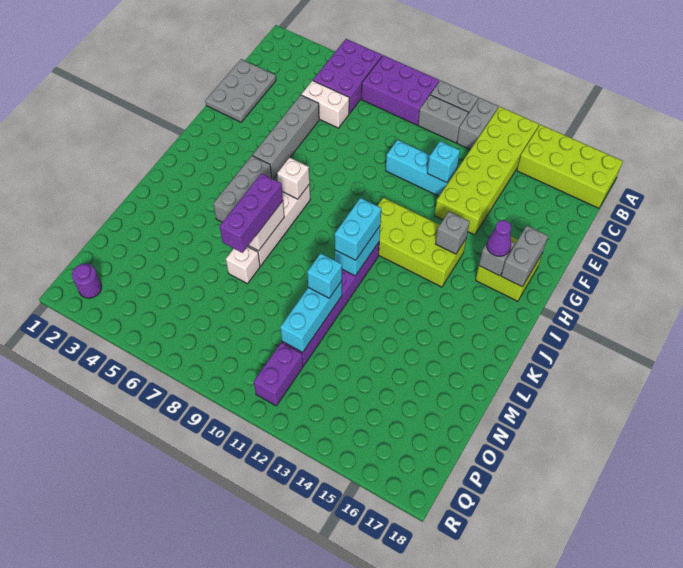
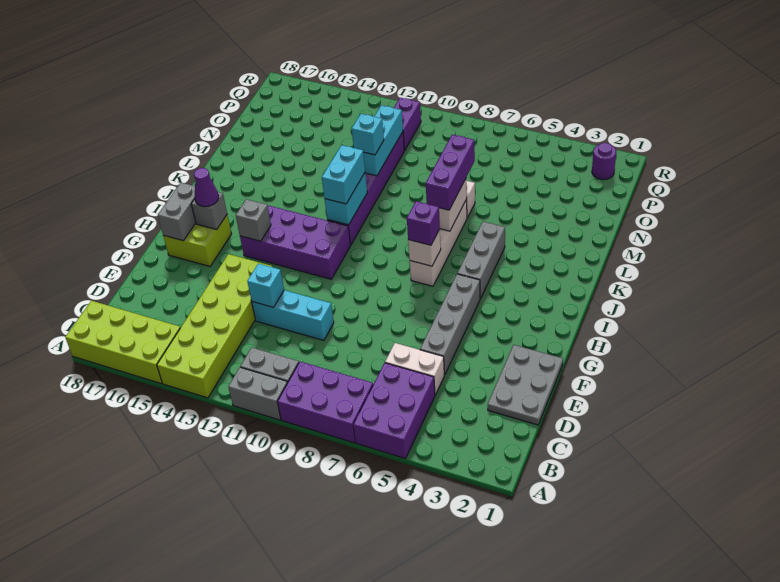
grey brick A12:B12 level 1 -> none
lime brick H11:I14 level 1 -> purple brick H11:I14 level 1
none -> purple brick I7 level 3

